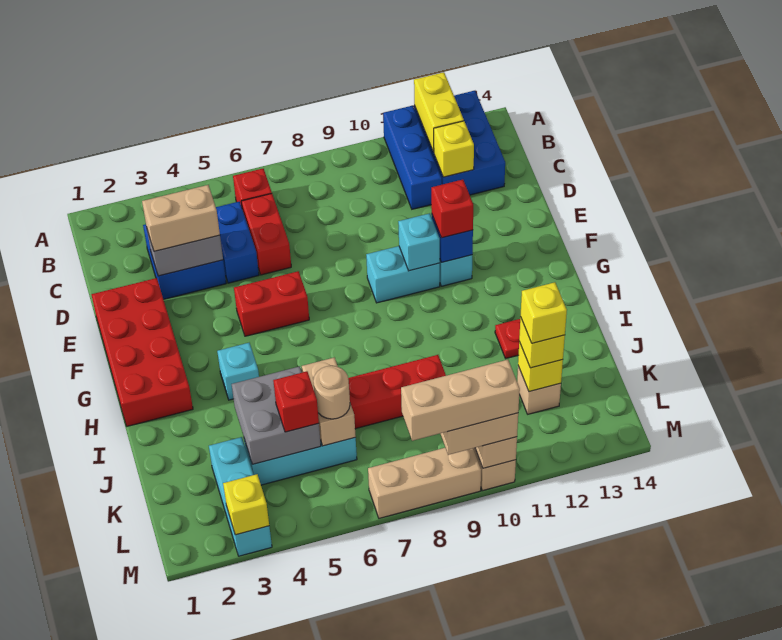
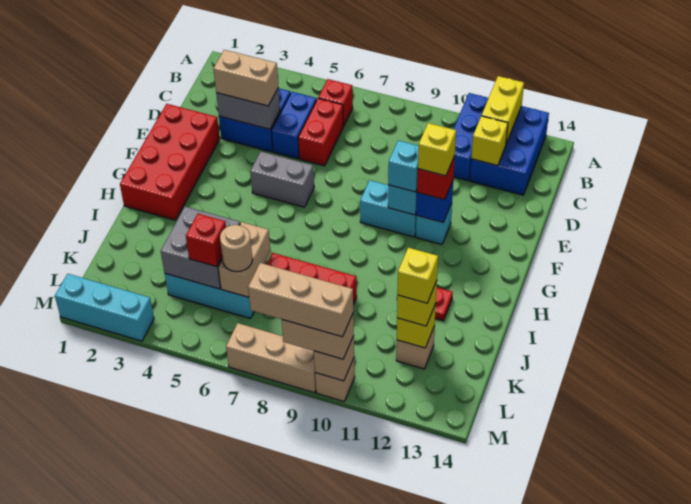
red brick F5:F6 level 1 -> grey brick F5:F6 level 1
cyan brick H4 level 1 -> cyan brick F10 level 3
cyan brick K3:M3 level 1 -> cyan brick M1:M3 level 1
yellow brick M3 level 2 -> yellow brick F11 level 4

